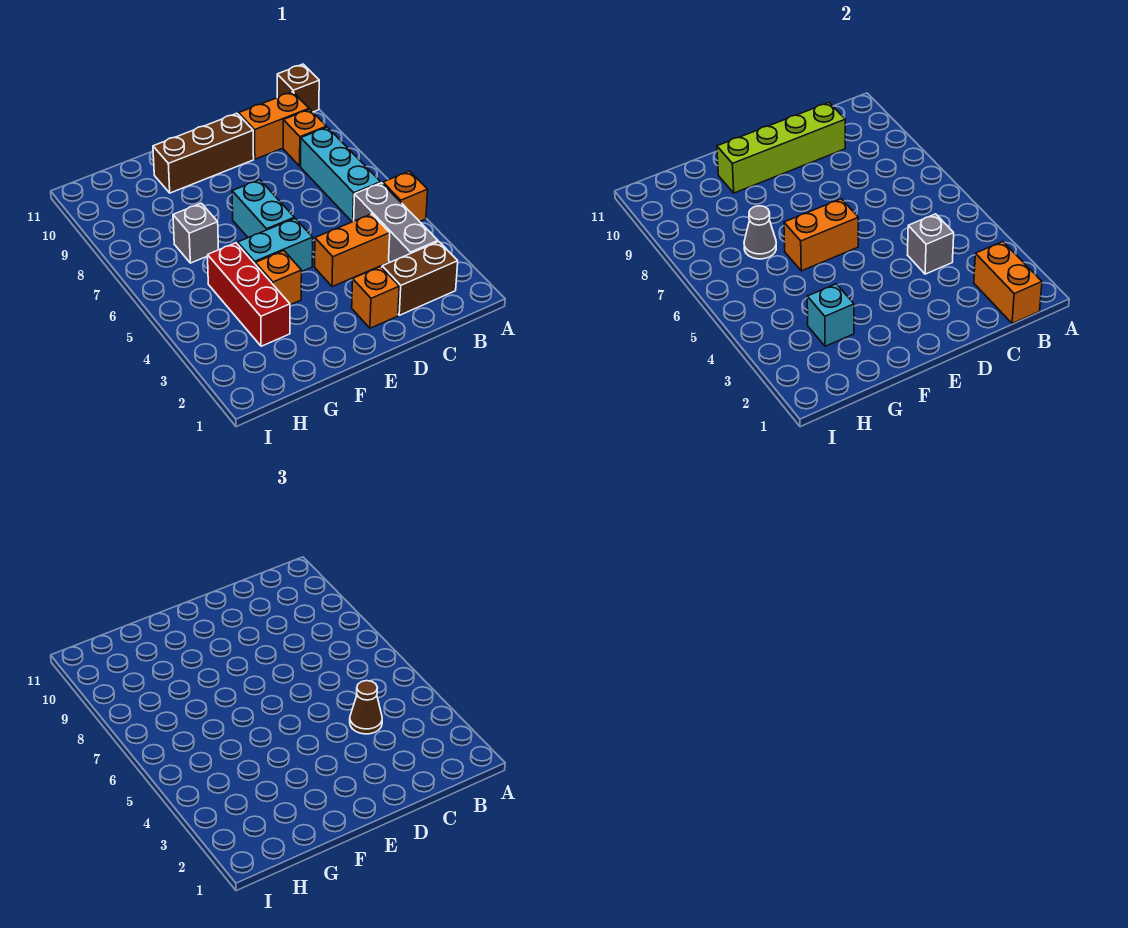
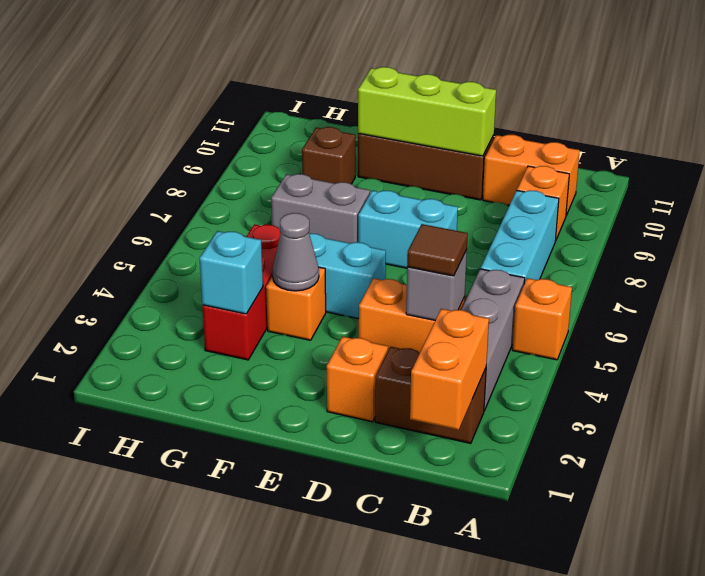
brown brick A11 level 1 -> brown brick G9 level 1
brown cone C4 level 3 -> brown tile C4 level 3
lime brick C10:F10 level 2 -> lime brick D10:F10 level 2
cyan brick E6:E7 level 1 -> cyan brick D7:E7 level 1
orange brick E6:F6 level 2 -> none
grey brick G7 level 1 -> grey brick F7:G7 level 1
grey cone G7 level 2 -> grey cone F4 level 2

